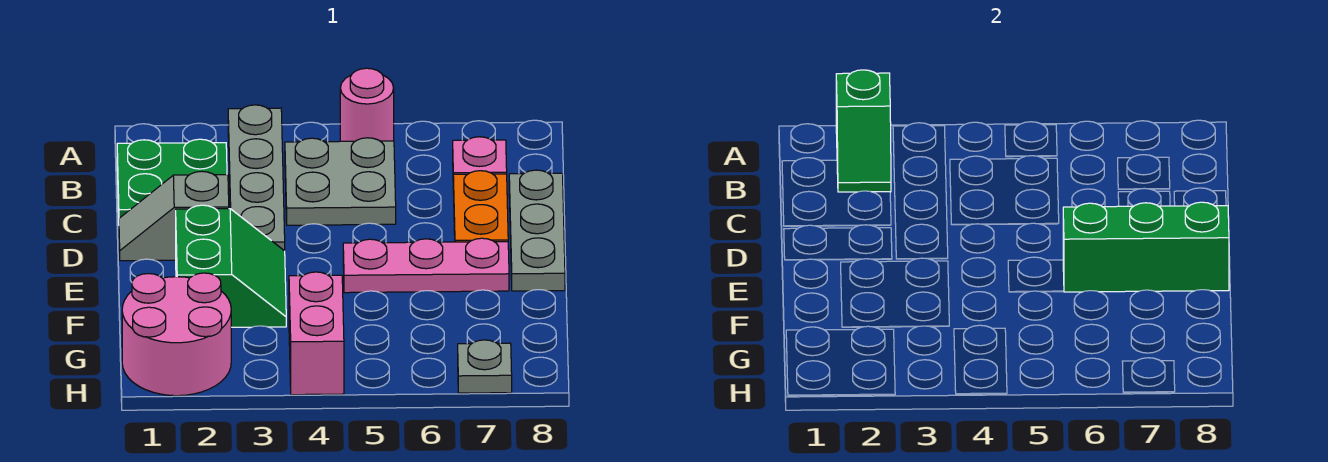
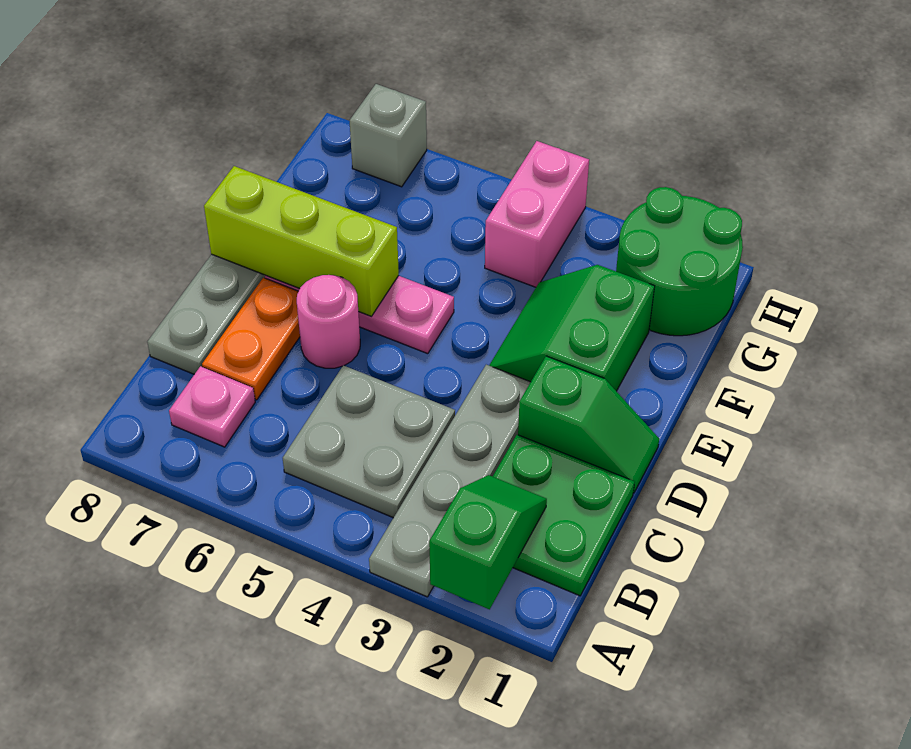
pink round brick A5 level 1 -> pink round brick D6 level 1
grey slope D1:D2 level 1 top 2 -> green slope D1:D2 level 1 top 2
green brick E6:E8 level 2 -> lime brick E6:E8 level 2
pink round brick G1:H2 level 1 -> green round brick G1:H2 level 1
grey plate H7 level 1 -> grey brick H7 level 1

